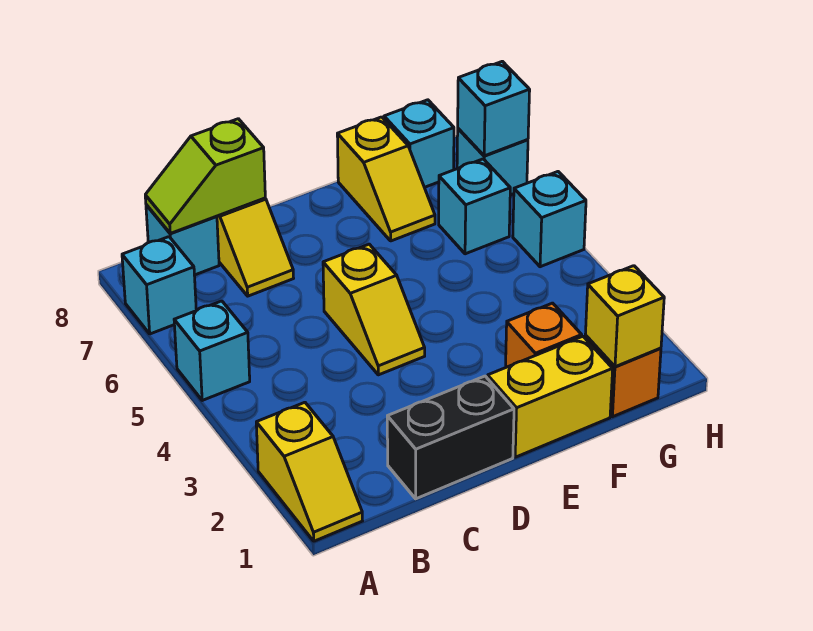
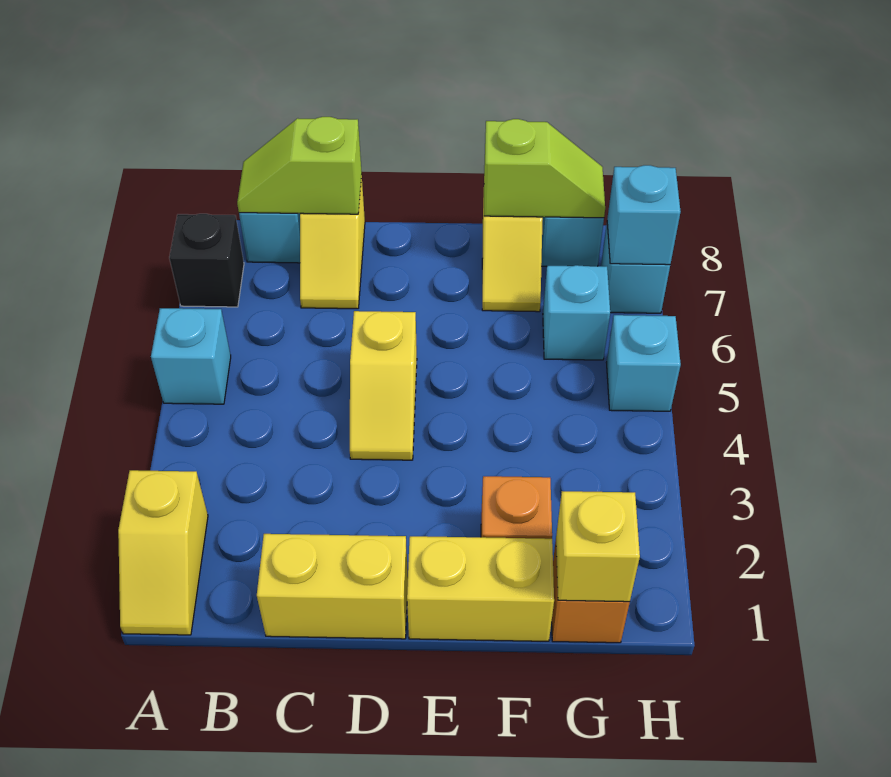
cyan brick A7 level 1 -> black brick A7 level 1
black brick C1:D1 level 1 -> yellow brick C1:D1 level 1
none -> lime slope F8:G8 level 2 top F

